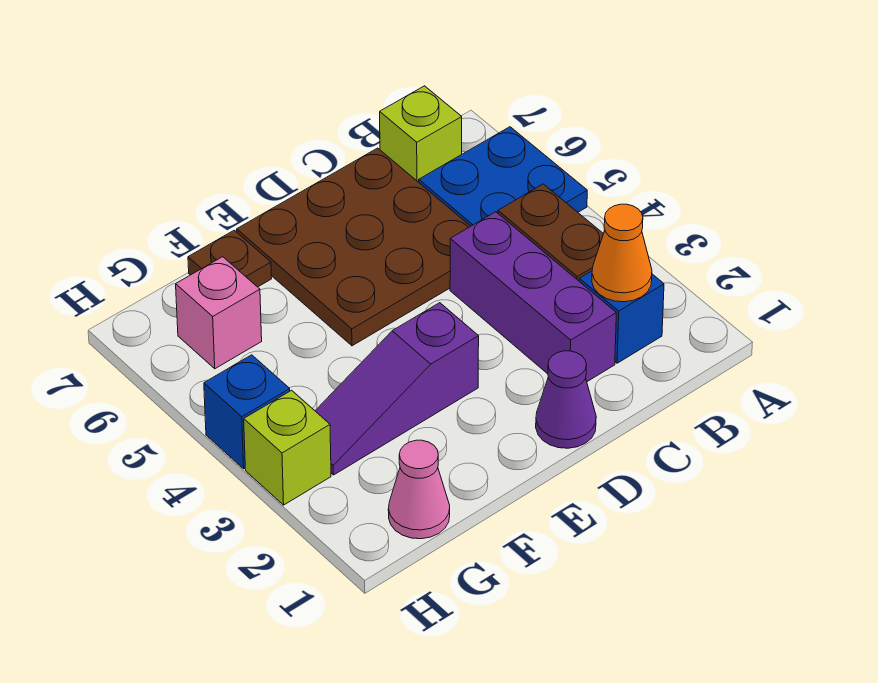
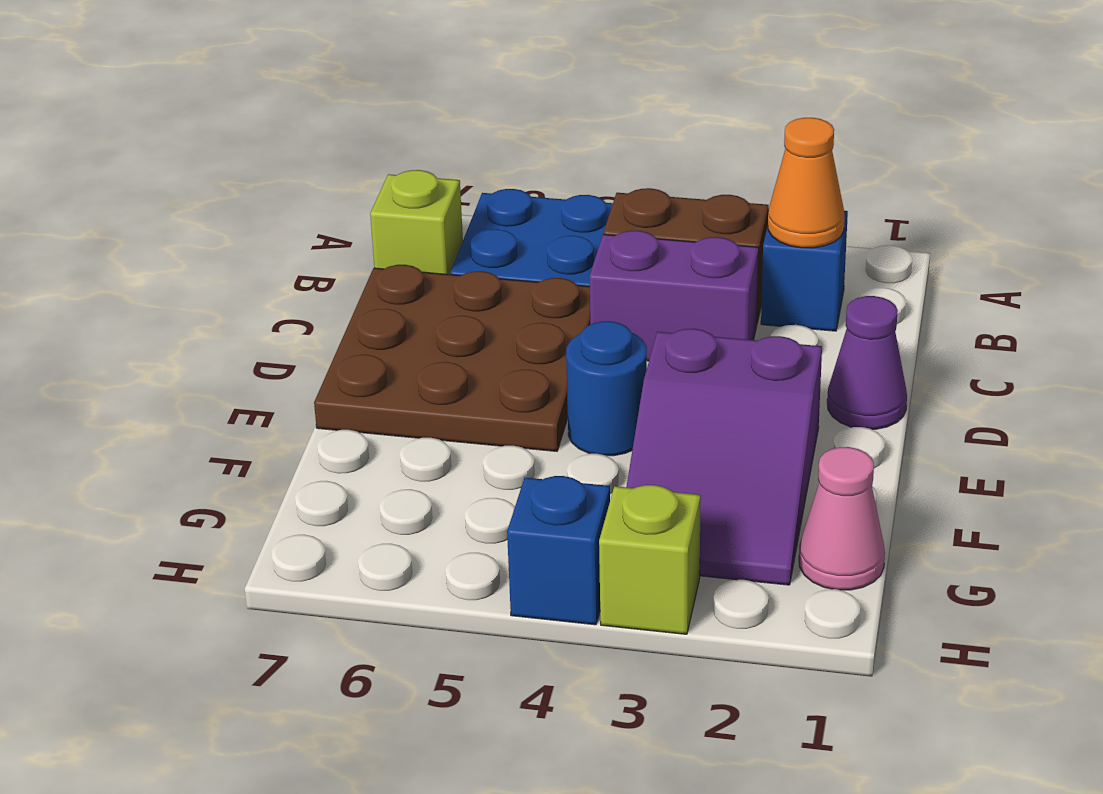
purple brick C2:C4 level 1 -> purple brick C3:C4 level 1
purple slope E3:G3 level 1 top E -> purple slope E2:G3 level 1 top E
none -> blue round brick E4 level 1
brown plate F7 level 1 -> none
pink brick G6 level 1 -> none

